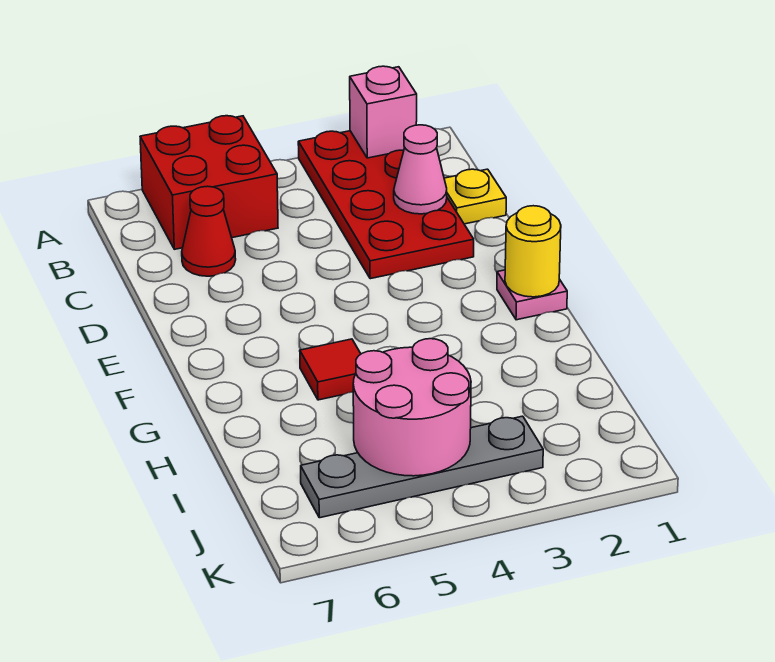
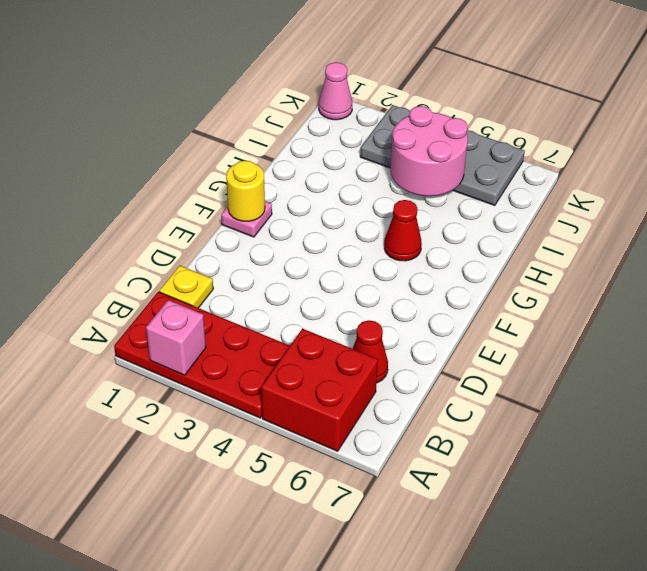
red plate A2:D3 level 1 -> red plate A1:B4 level 1
pink cone C2 level 2 -> pink cone K1 level 1
red tile G5 level 1 -> red cone G5 level 1
grey plate J3:J6 level 1 -> grey plate J3:K6 level 1

